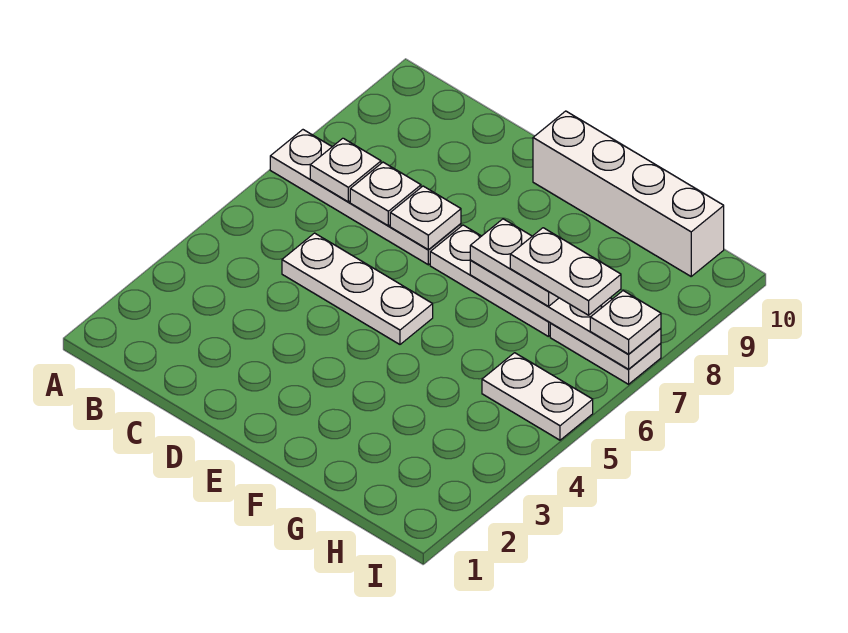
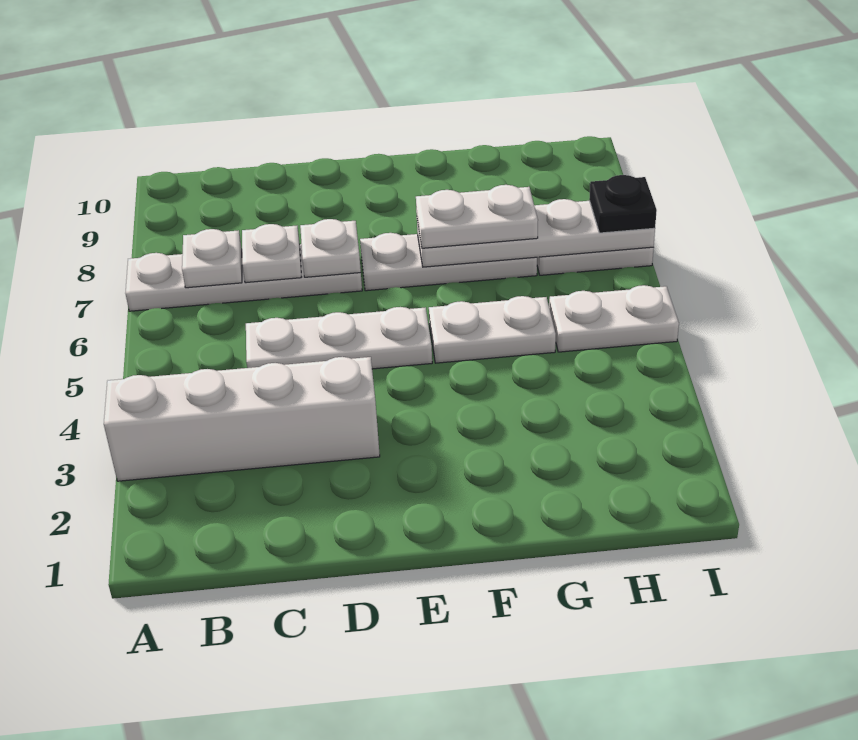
white brick E10:H10 level 1 -> white brick A3:D3 level 1
white plate G7:H7 level 4 -> white plate F5:G5 level 1
white plate I7 level 3 -> black plate I7 level 3

